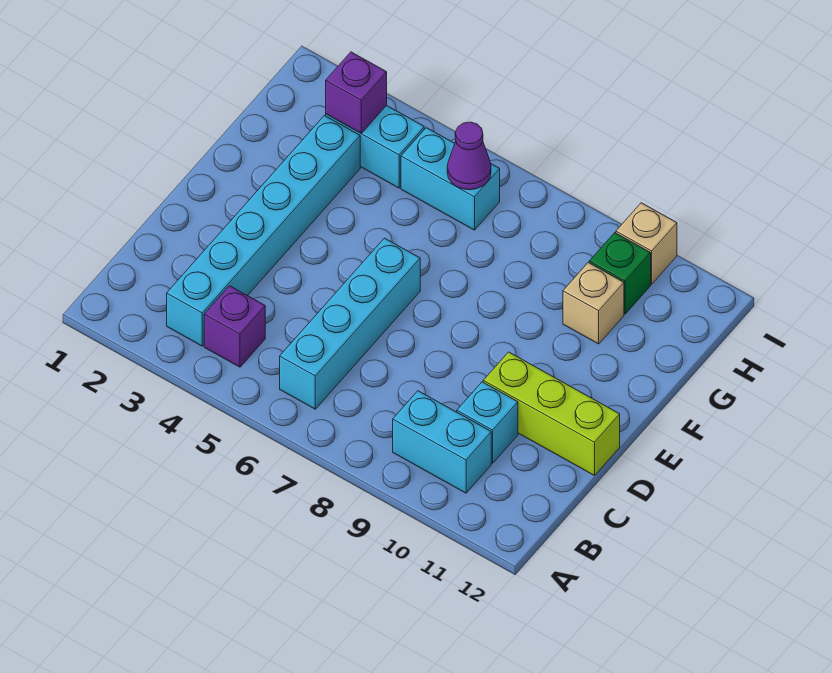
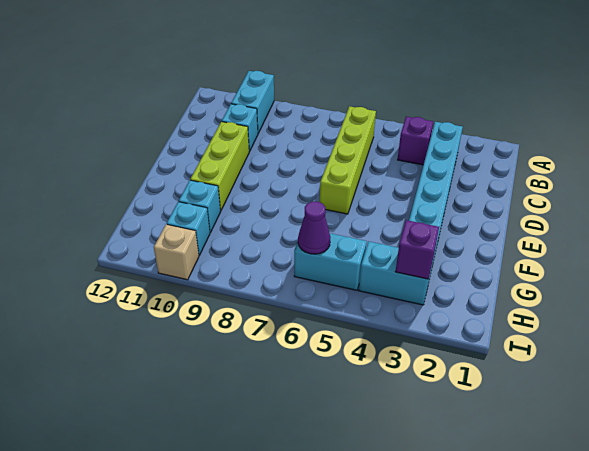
cyan brick B6:E6 level 1 -> lime brick B6:E6 level 1
cyan brick B9:B10 level 1 -> cyan brick A10:B10 level 1
lime brick D10:D12 level 1 -> lime brick D10:F10 level 1
tan brick G10 level 1 -> cyan brick G10 level 1
green brick H10 level 1 -> cyan brick H10 level 1

